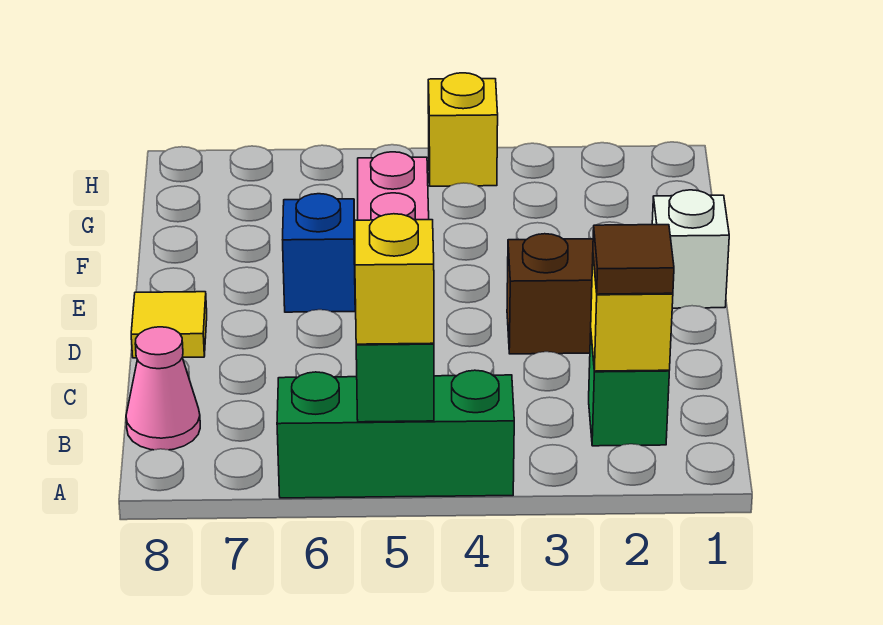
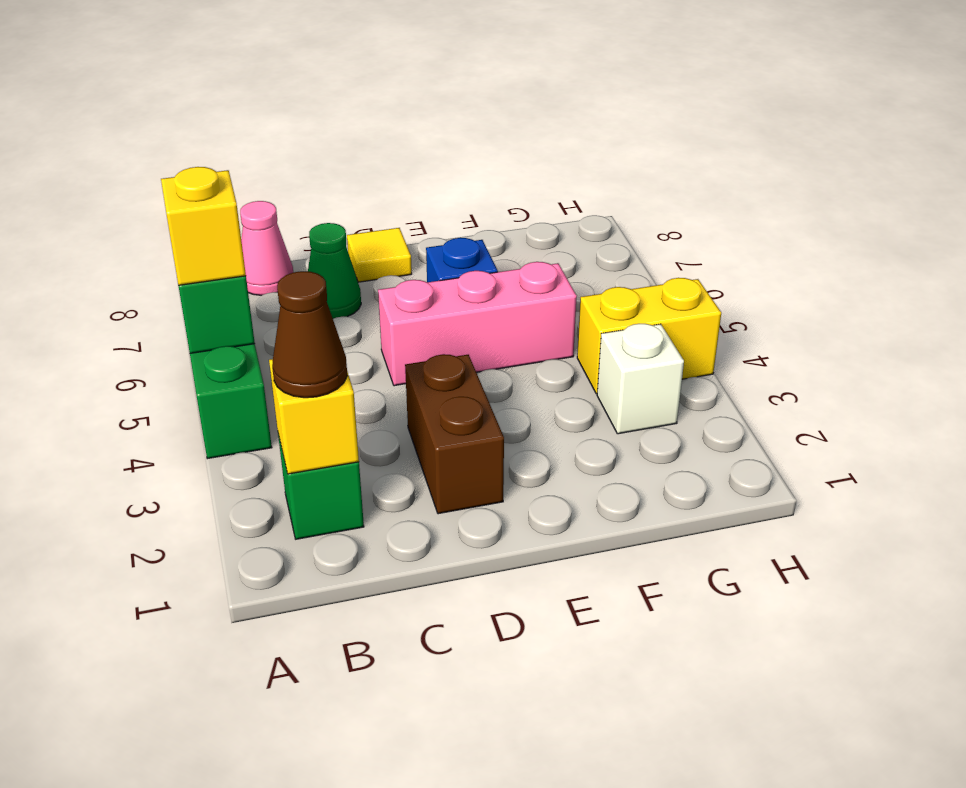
brown tile B2 level 3 -> brown cone B2 level 3
none -> green cone C7 level 1
white brick E1 level 1 -> white brick G3 level 1
yellow brick H4 level 1 -> yellow brick G4:H4 level 1

